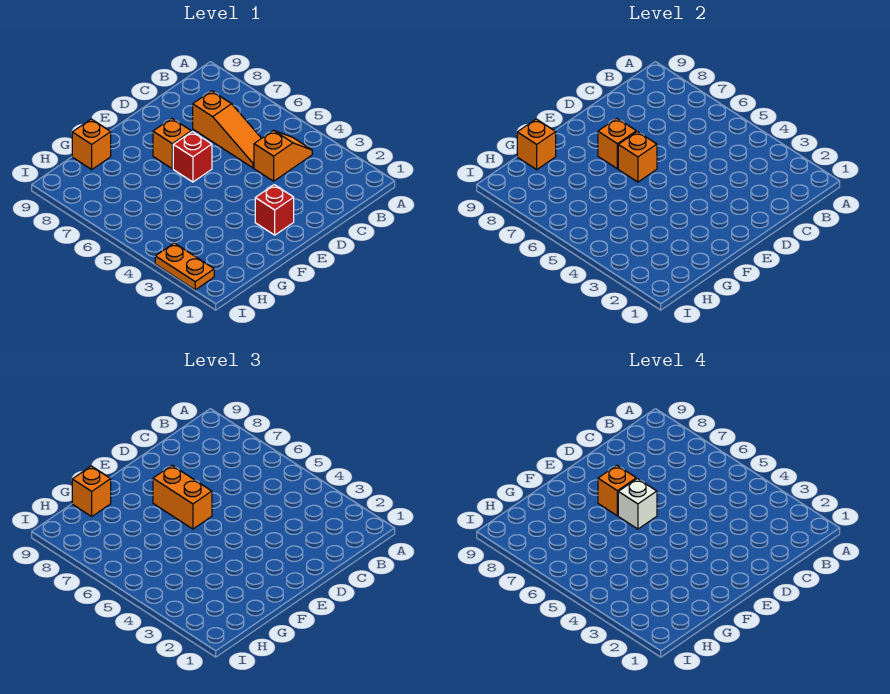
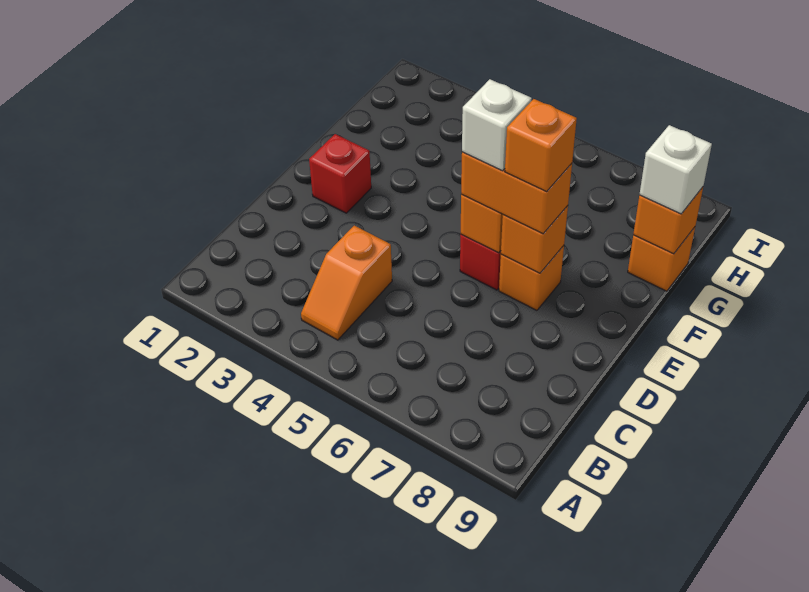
orange slope C5:C7 level 1 top 7 -> none
orange brick G9 level 3 -> white brick G9 level 3
orange plate I2:I3 level 1 -> none

